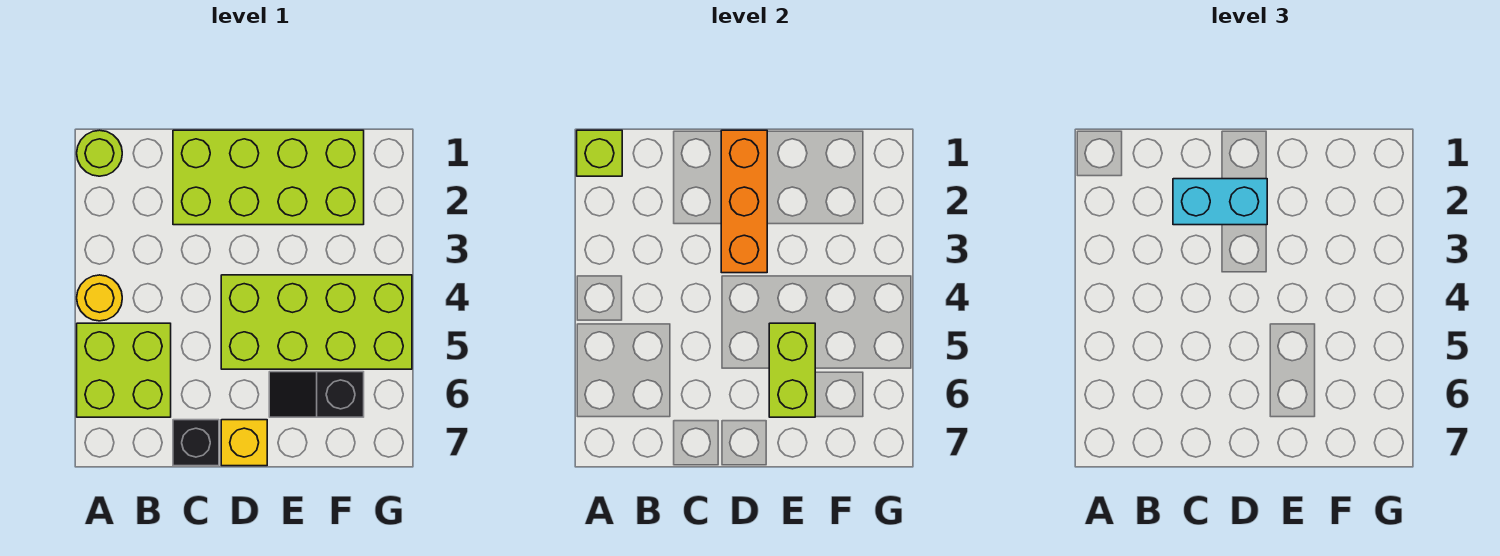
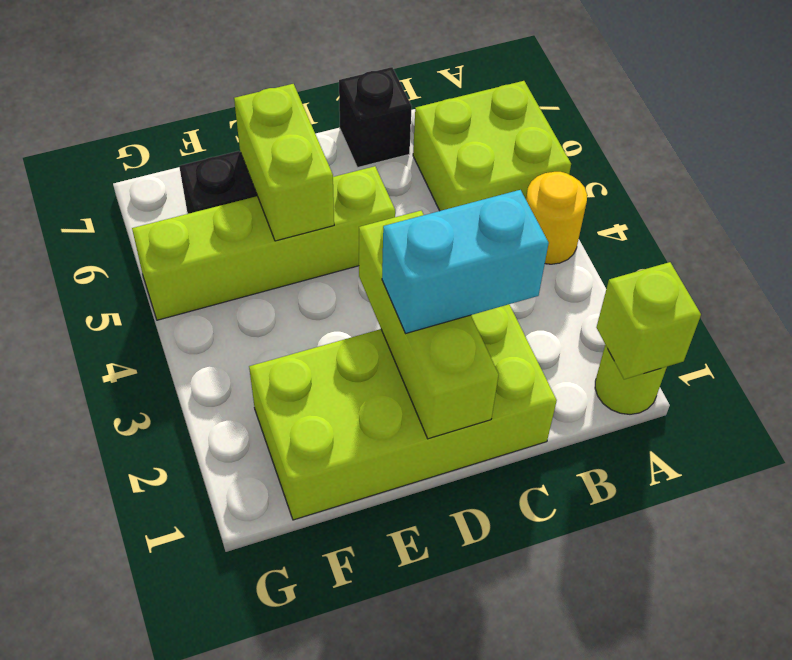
orange brick D1:D3 level 2 -> lime brick D1:D3 level 2
lime brick D4:G5 level 1 -> lime brick D5:G5 level 1
yellow brick D7 level 1 -> none

